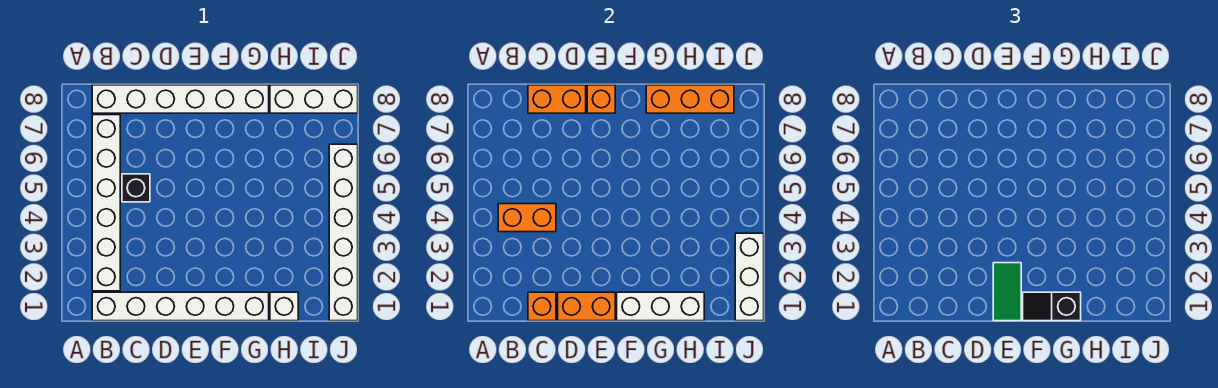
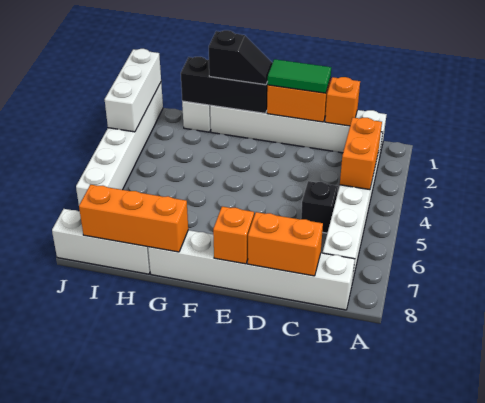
orange brick B4:C4 level 2 -> orange brick B3:B4 level 2
green tile E1:E2 level 3 -> green tile D1:E1 level 3
white brick F1:H1 level 2 -> black brick F1:H1 level 2

